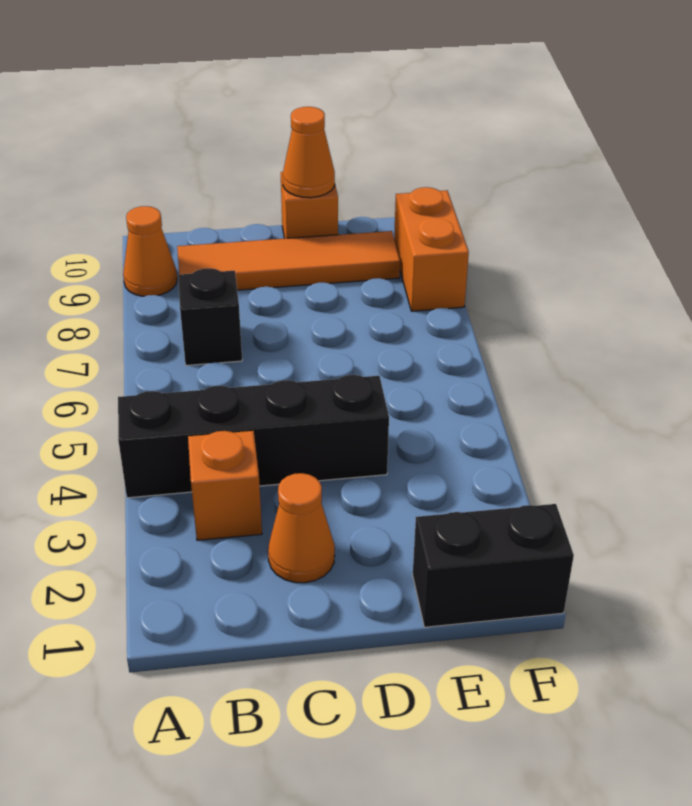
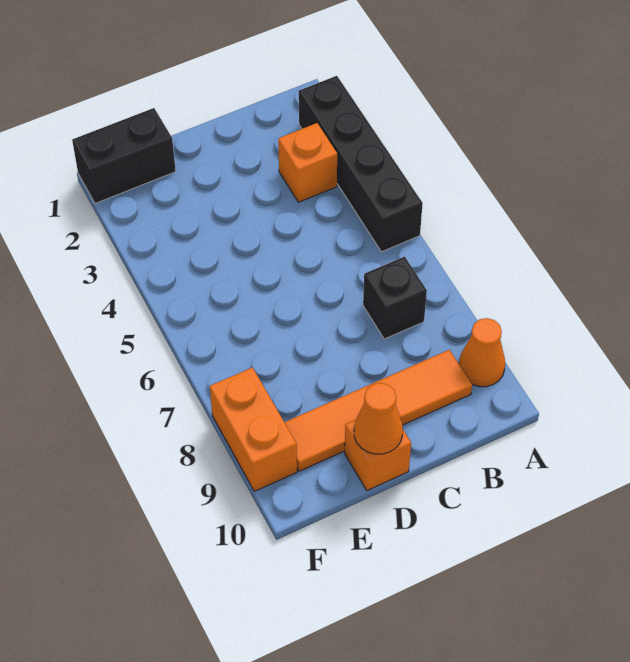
black brick A4:D4 level 1 -> black brick A2:A5 level 1
orange cone C2 level 1 -> none

